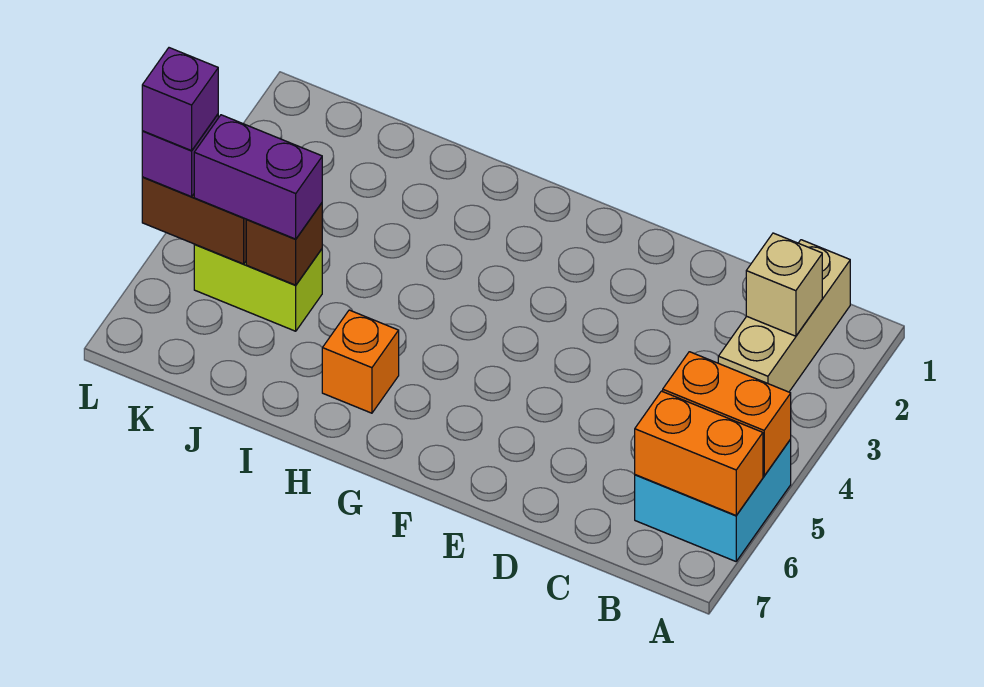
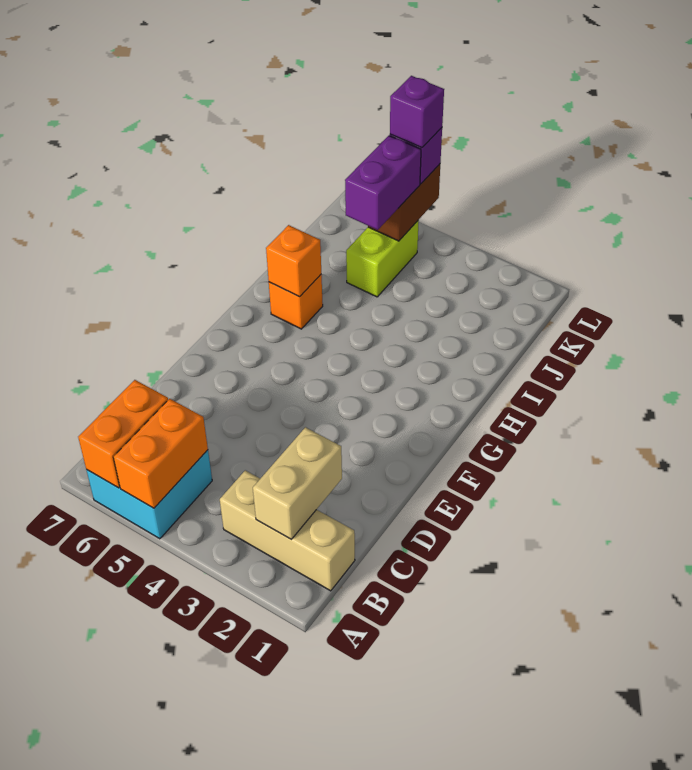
tan brick B2 level 2 -> tan brick B2:C2 level 2
none -> orange brick H6 level 2
brown brick J5 level 2 -> none

